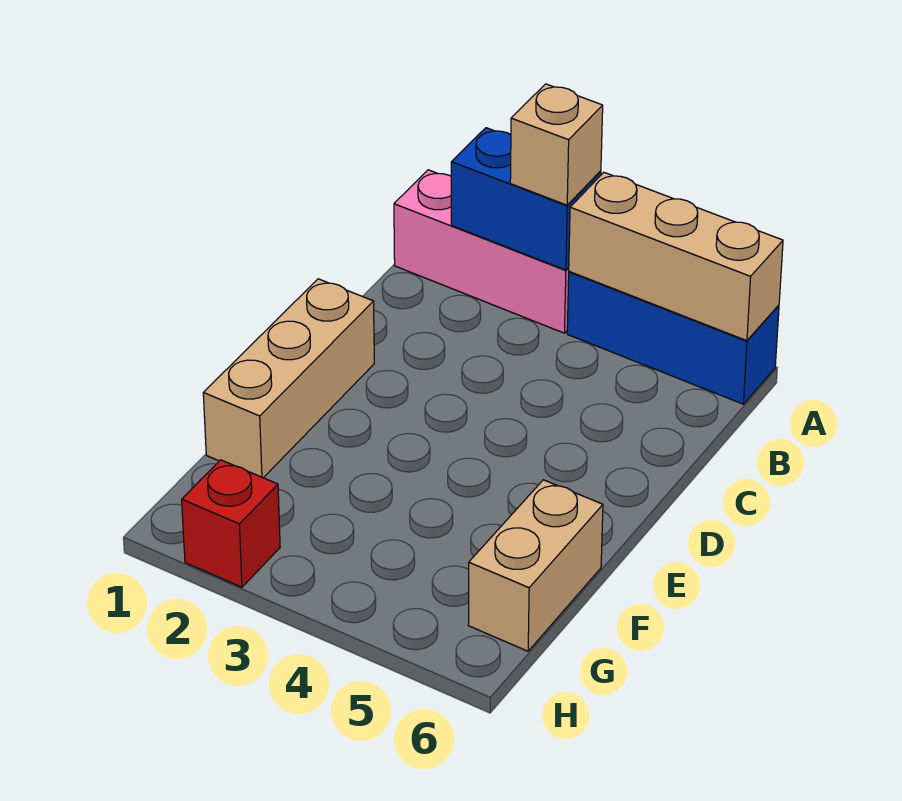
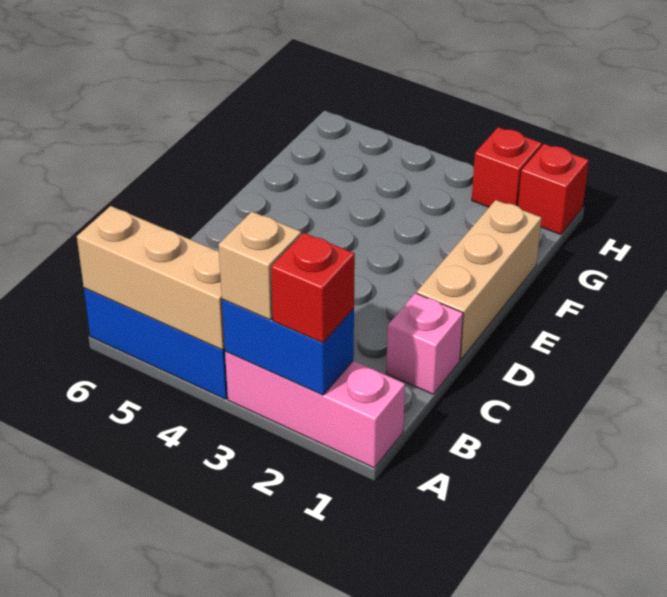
none -> red brick A2 level 3
none -> pink brick C1 level 1
tan brick F6:G6 level 1 -> none
none -> red brick H1 level 1

